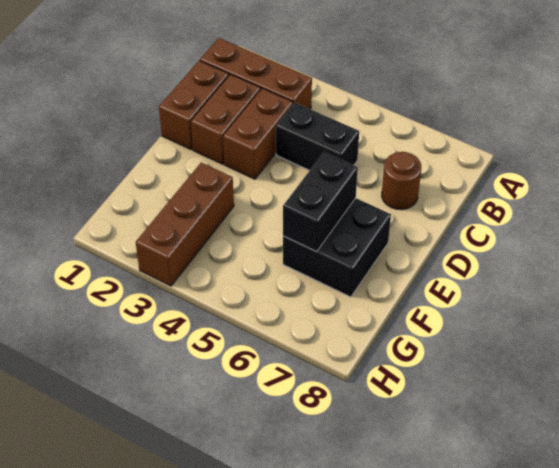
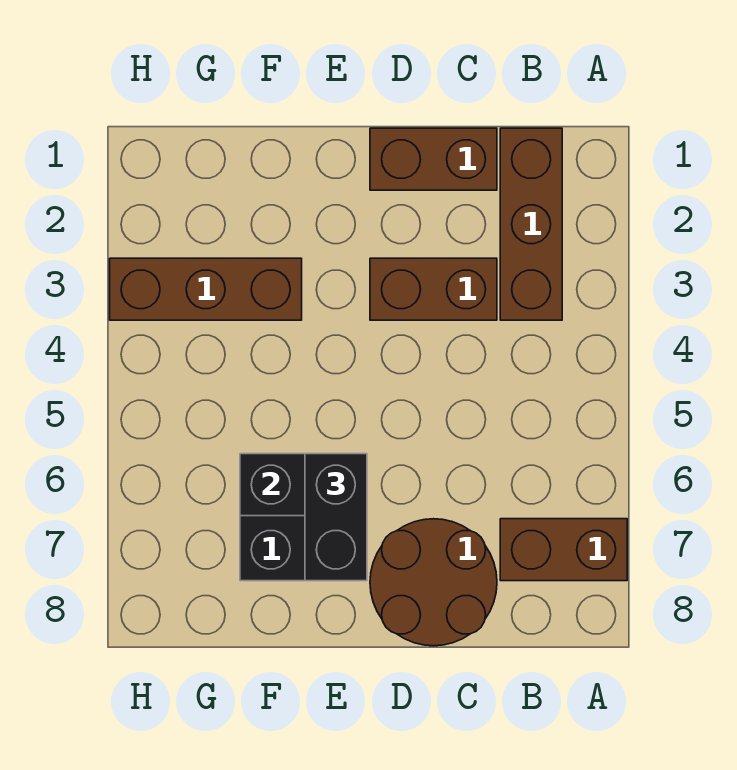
brown brick C2:D2 level 1 -> brown brick A7:B7 level 1
black brick C4:C5 level 1 -> black brick E6:E7 level 3
brown round brick C7 level 1 -> brown round brick C7:D8 level 1

